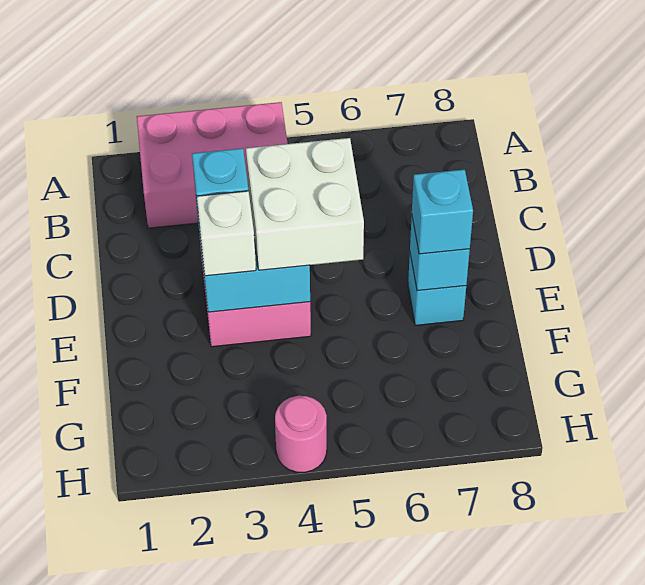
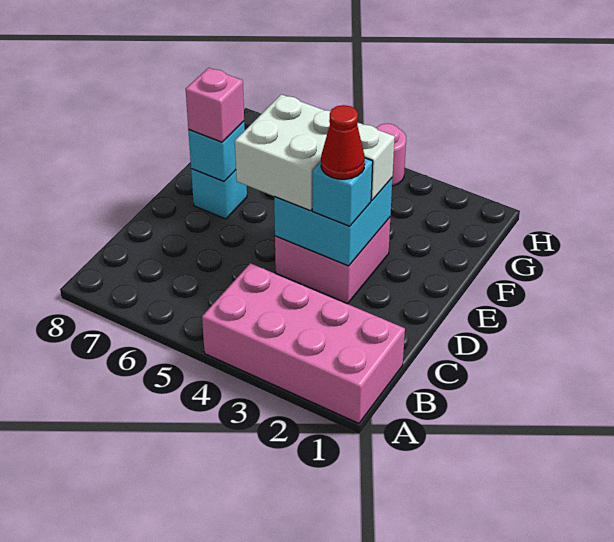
pink brick A2:B4 level 1 -> pink brick A1:B4 level 1
none -> red cone D3 level 4
cyan brick E7 level 3 -> pink brick E7 level 3

